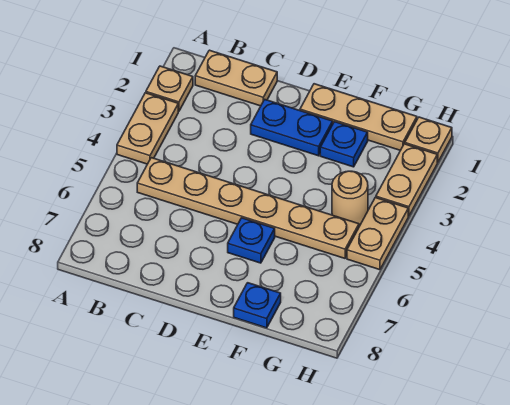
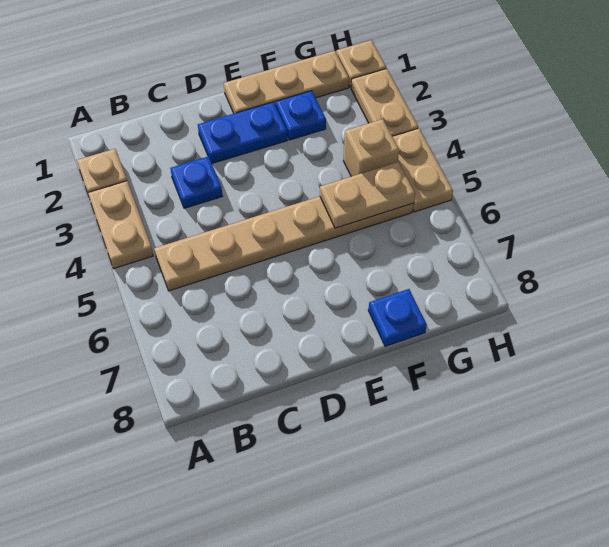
tan plate B1:C1 level 1 -> tan plate F5:G5 level 2
blue plate E6 level 1 -> blue plate C3 level 1
tan round brick G4 level 1 -> tan brick G4 level 1

